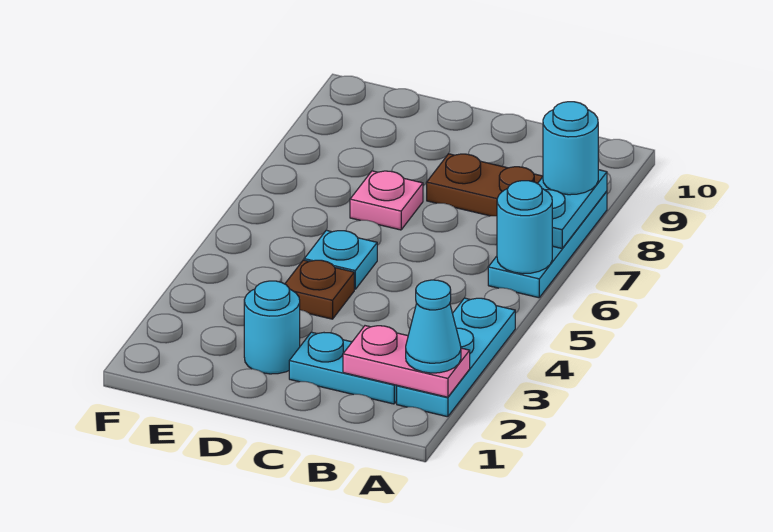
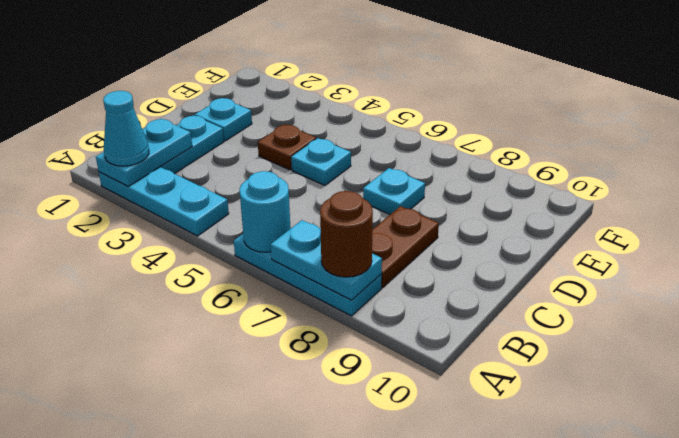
pink plate A2:B2 level 2 -> cyan plate A2:B2 level 2
cyan round brick A8 level 3 -> brown round brick A8 level 3
cyan round brick D2 level 1 -> cyan plate D2 level 1
pink plate D7 level 1 -> cyan plate D7 level 1

